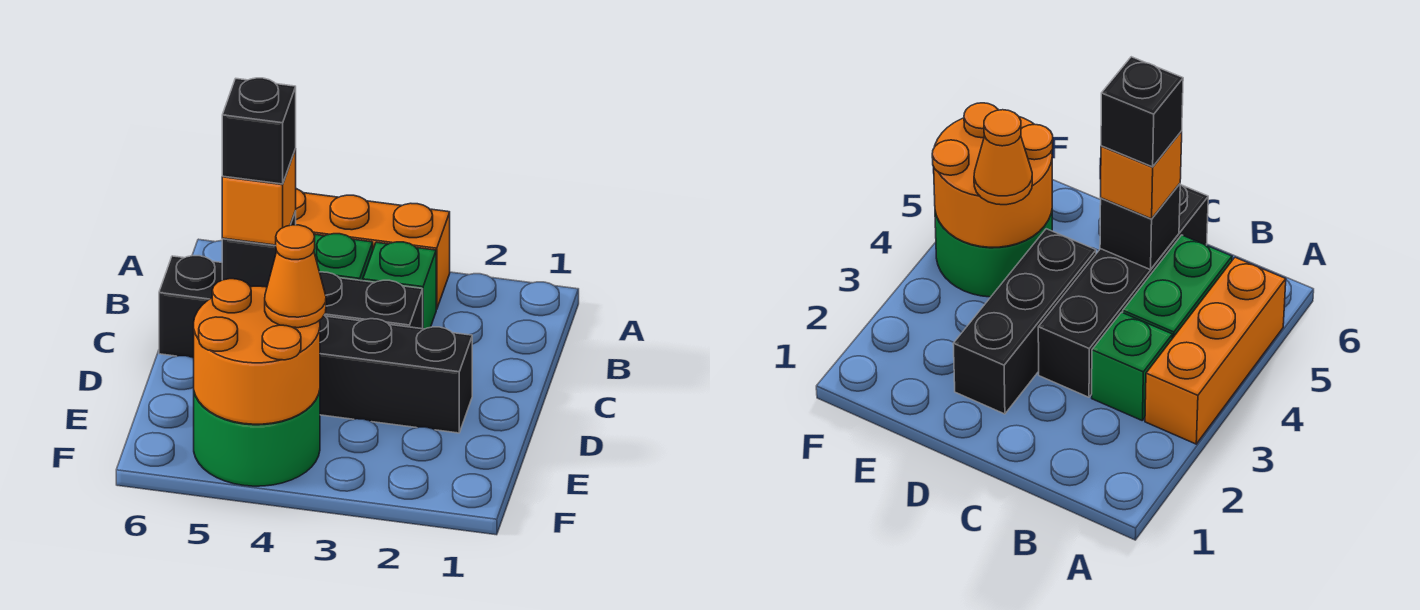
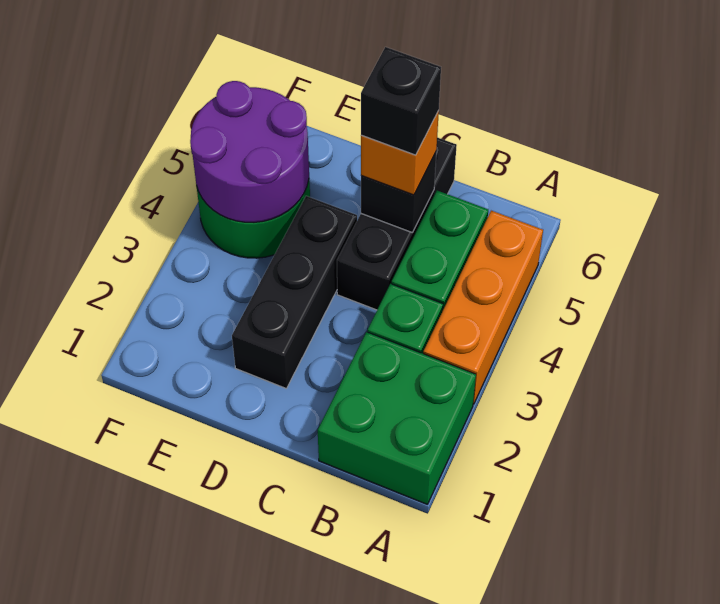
none -> green brick A1:B2 level 1
black brick C3:C6 level 1 -> black brick C4:C6 level 1
orange round brick E4:F5 level 2 -> purple round brick E4:F5 level 2
orange cone E4 level 3 -> none

